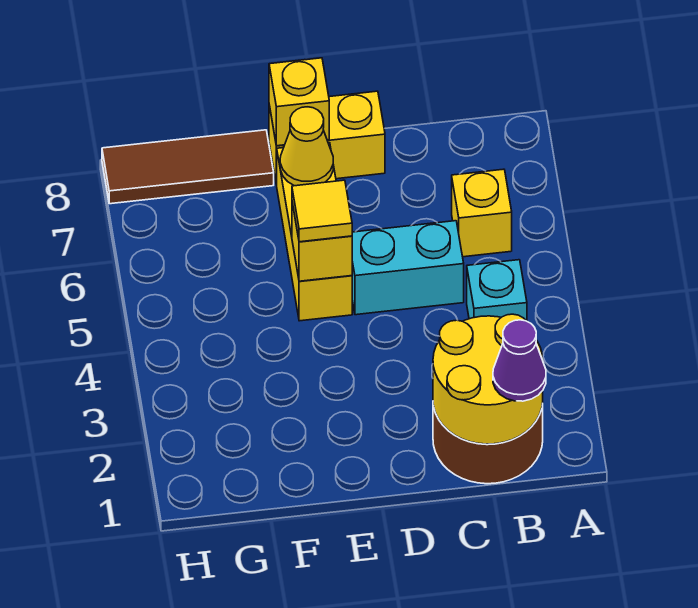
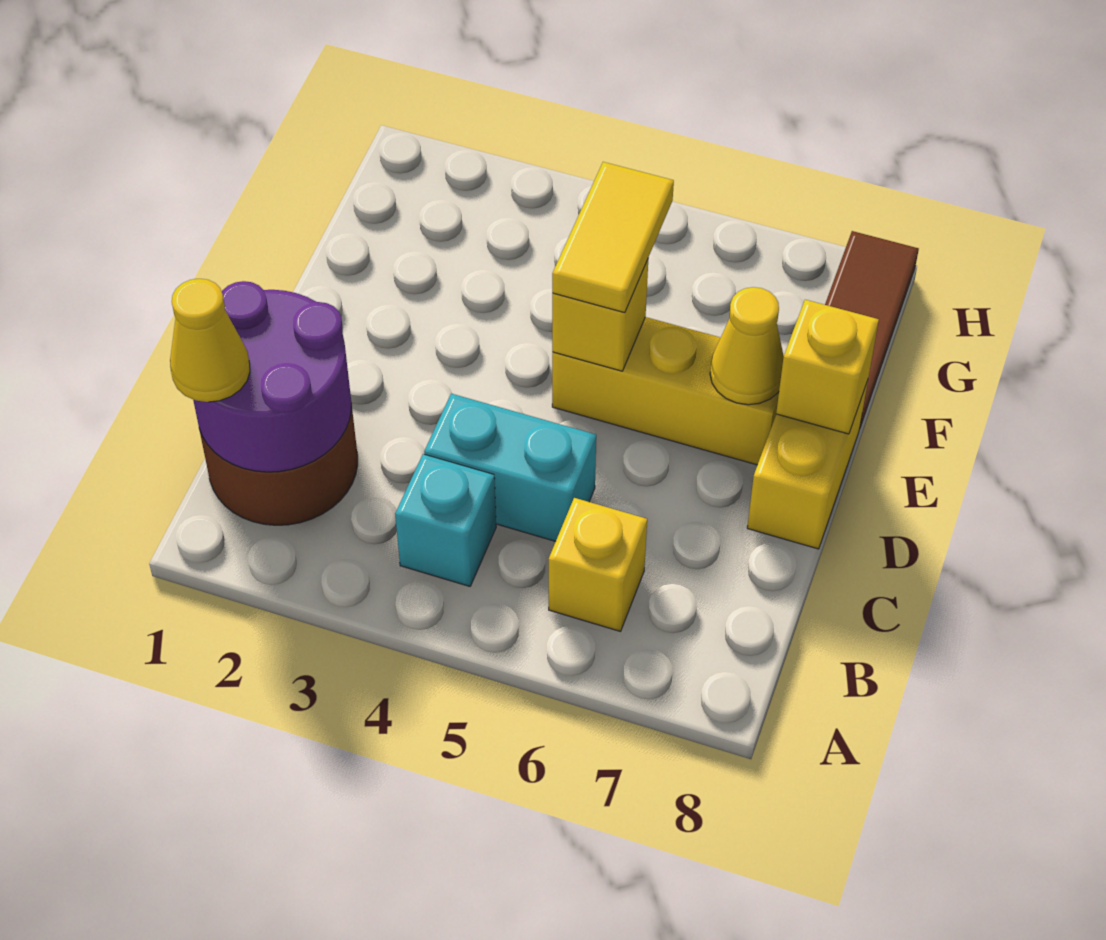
yellow round brick B1:C2 level 2 -> purple round brick B1:C2 level 2
purple cone B1 level 3 -> yellow cone B1 level 3
cyan brick C5:D5 level 1 -> cyan brick C4:C5 level 1
yellow tile E5 level 3 -> yellow tile E5:F5 level 3

